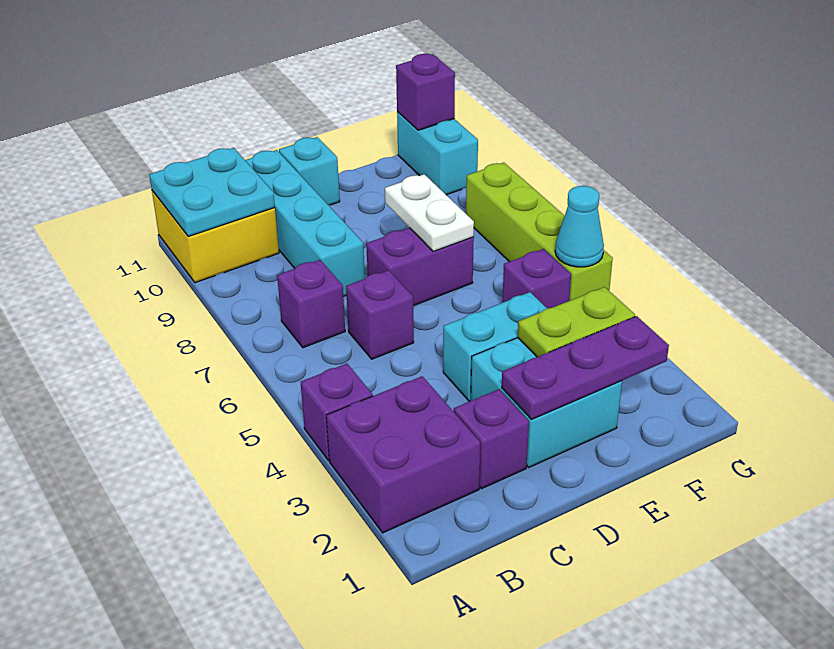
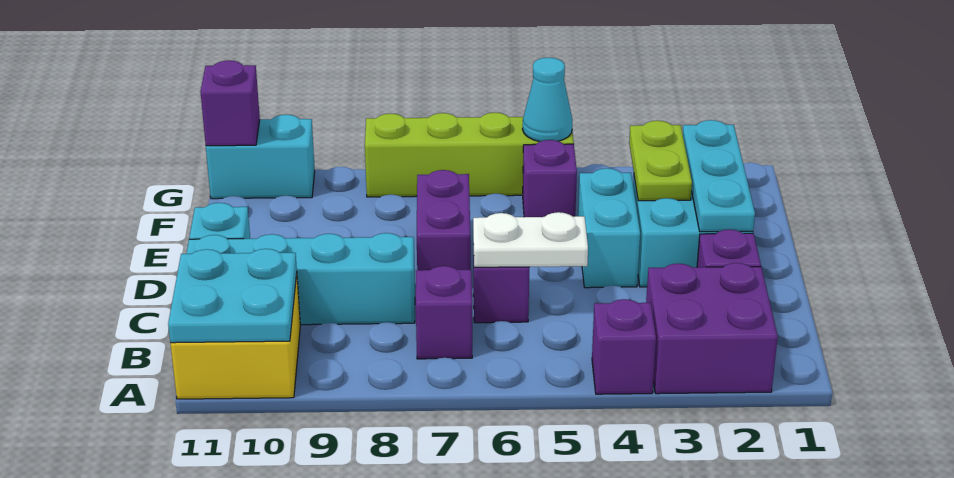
purple plate D2:F2 level 2 -> cyan plate D2:F2 level 2
white plate E7:E8 level 2 -> white plate C5:C6 level 2

